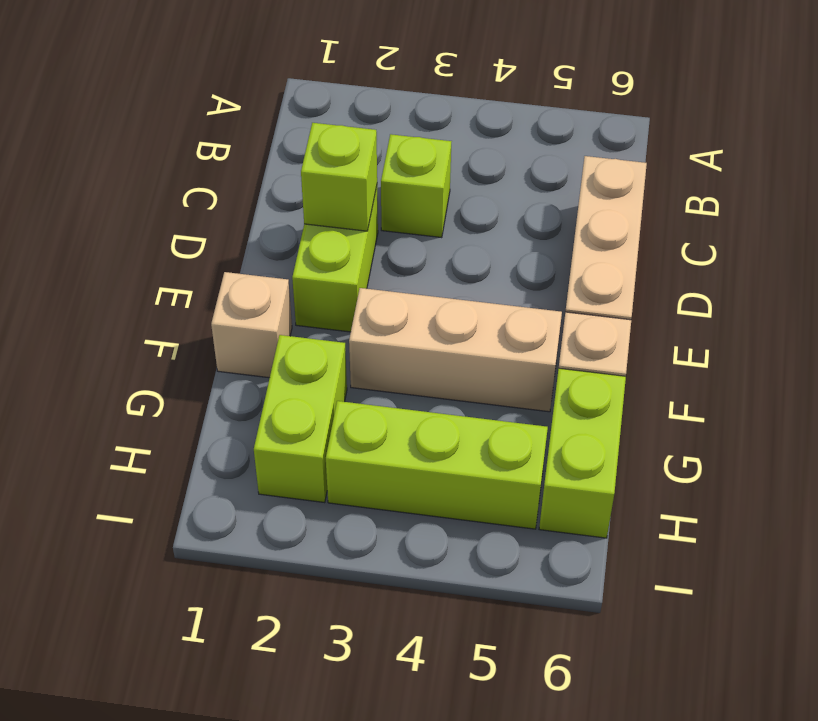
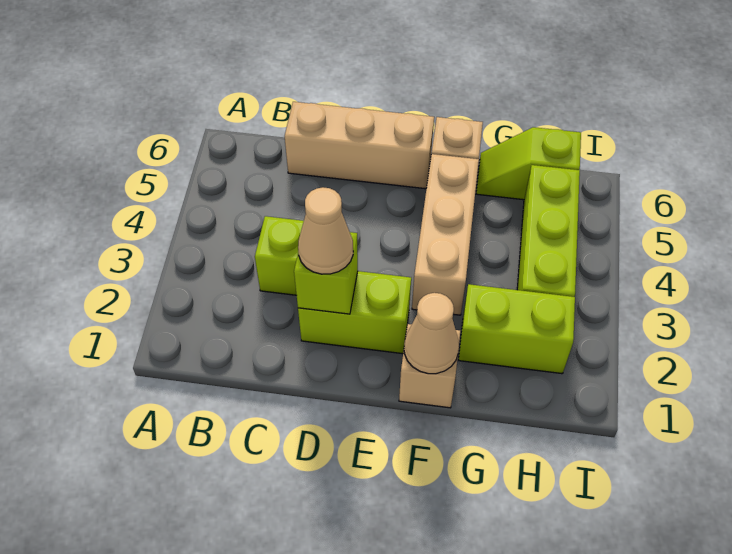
none -> tan cone D2 level 3
none -> tan cone F1 level 2
lime brick G6:H6 level 1 -> lime slope G6:H6 level 1 top H

